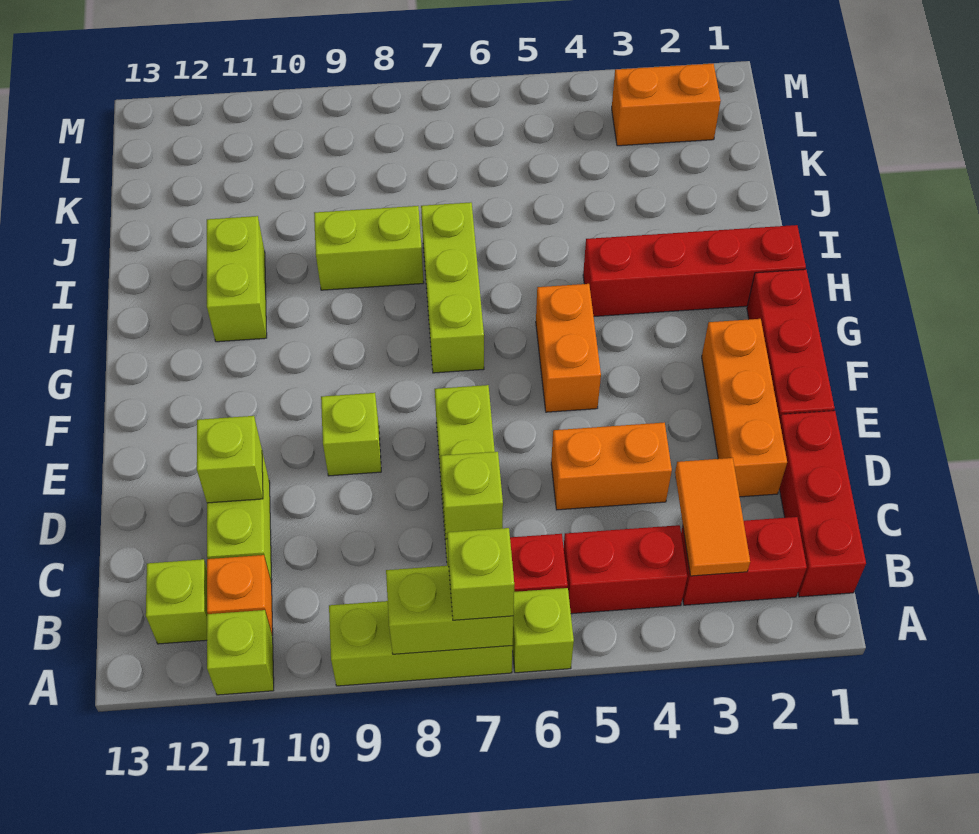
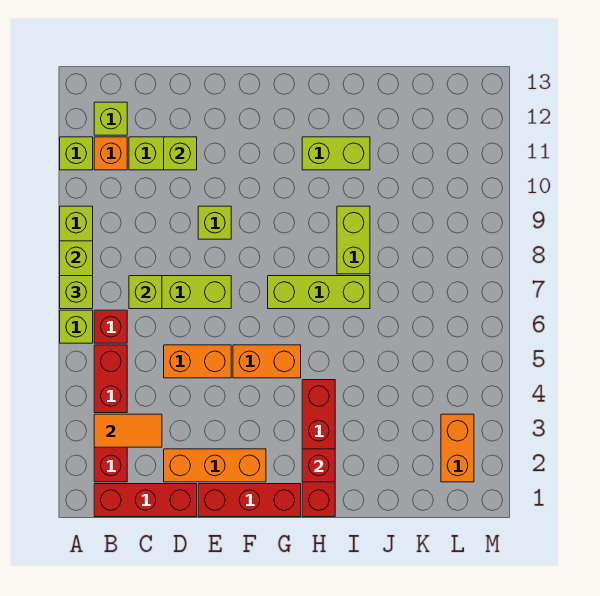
orange brick D4:D5 level 1 -> orange brick D5:E5 level 1
none -> red brick H2 level 2

